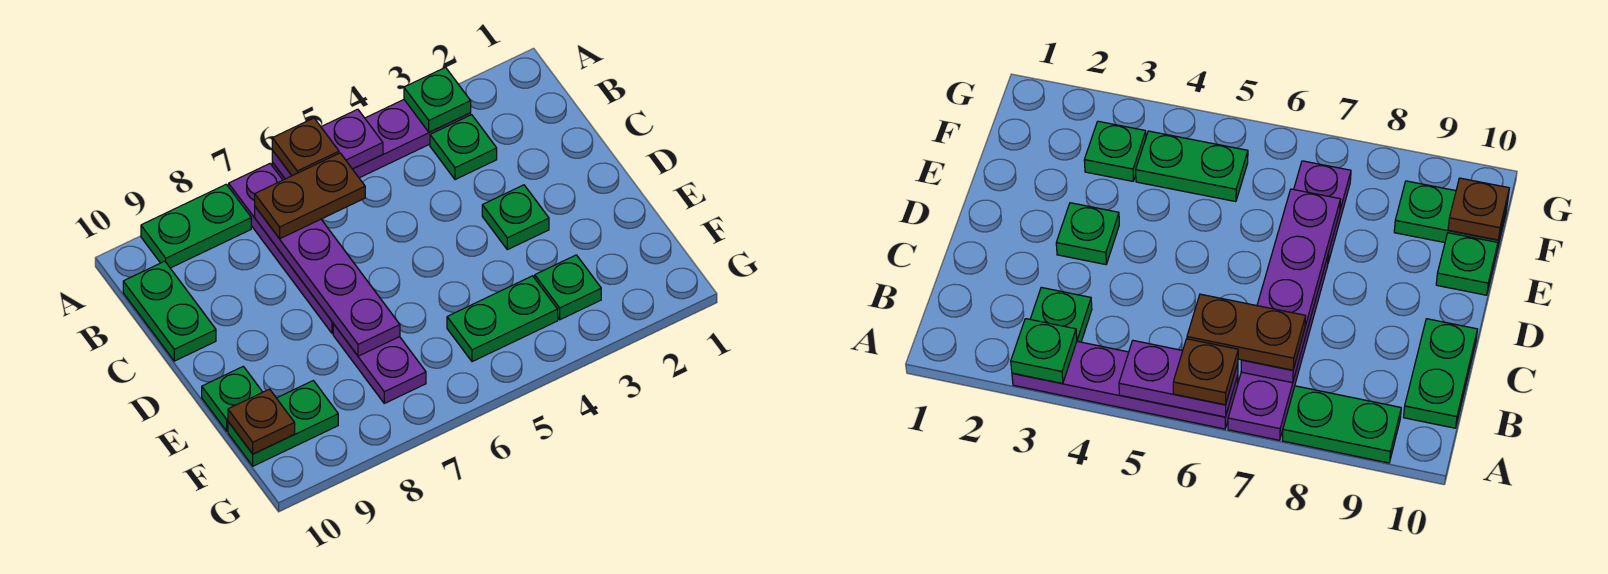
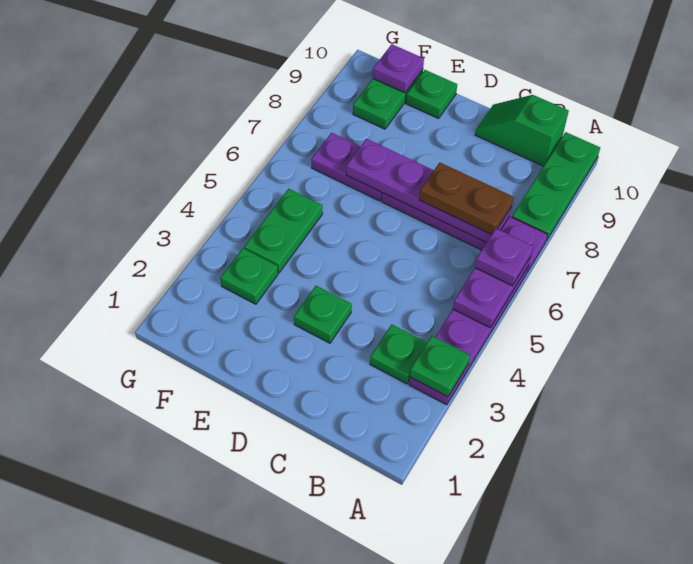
brown plate A6 level 3 -> purple plate A6 level 3
green plate A8:A9 level 1 -> green plate A8:A10 level 1
brown plate B6:B7 level 3 -> brown plate B7:C7 level 3
green plate B10:C10 level 1 -> green slope B10:C10 level 1 top B
brown plate F10 level 2 -> purple plate F10 level 2

